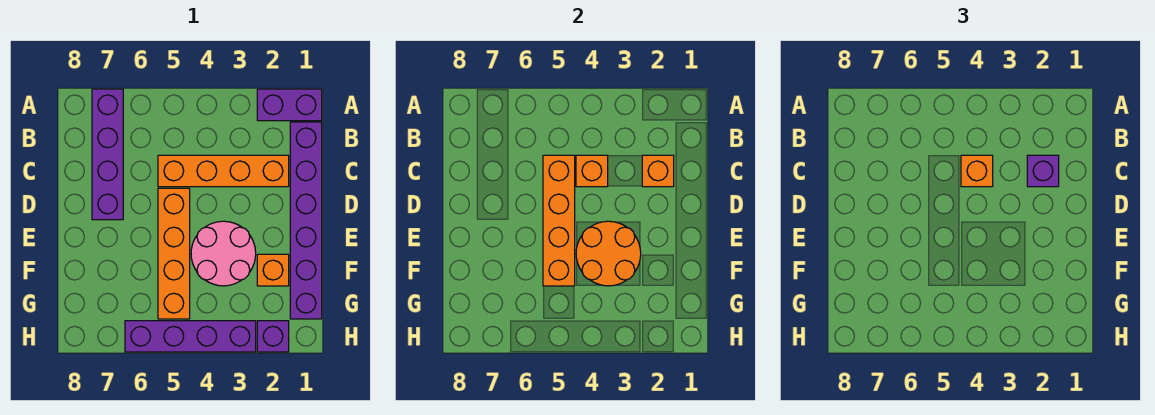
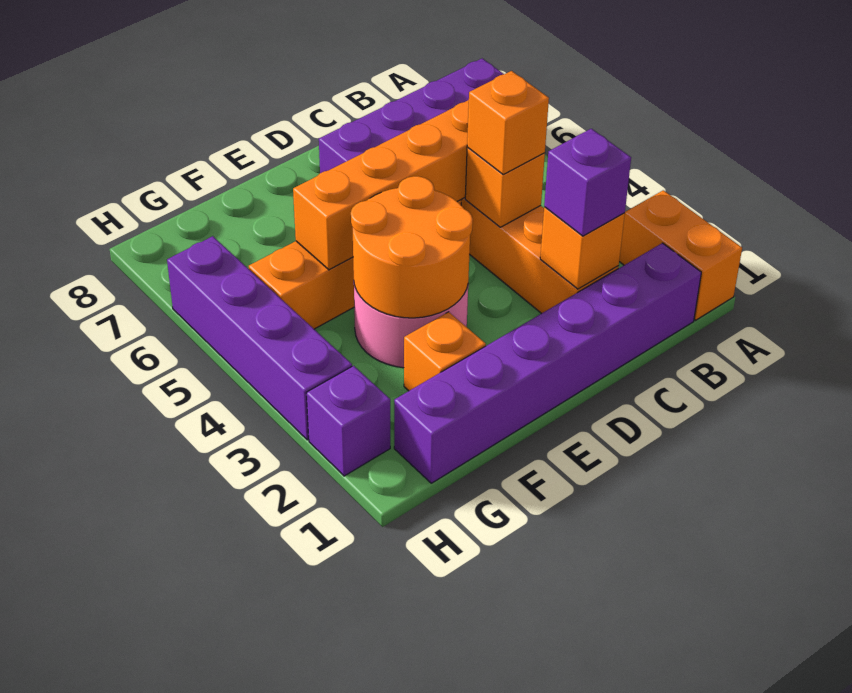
purple brick A1:A2 level 1 -> orange brick A1:A2 level 1

